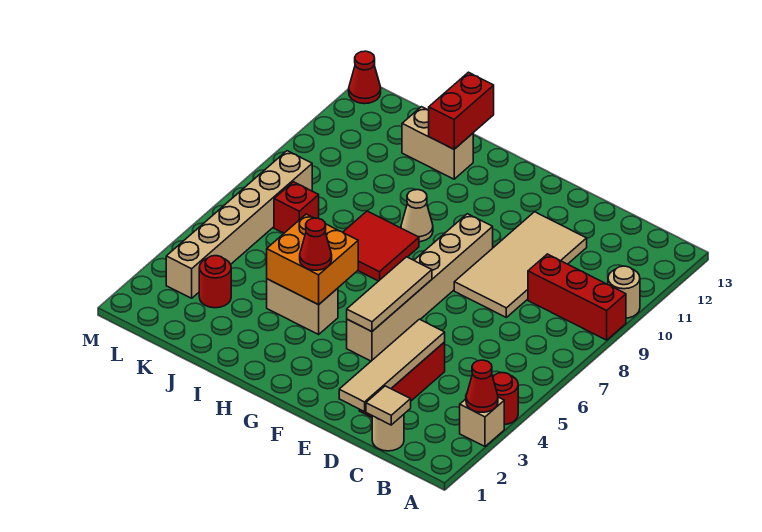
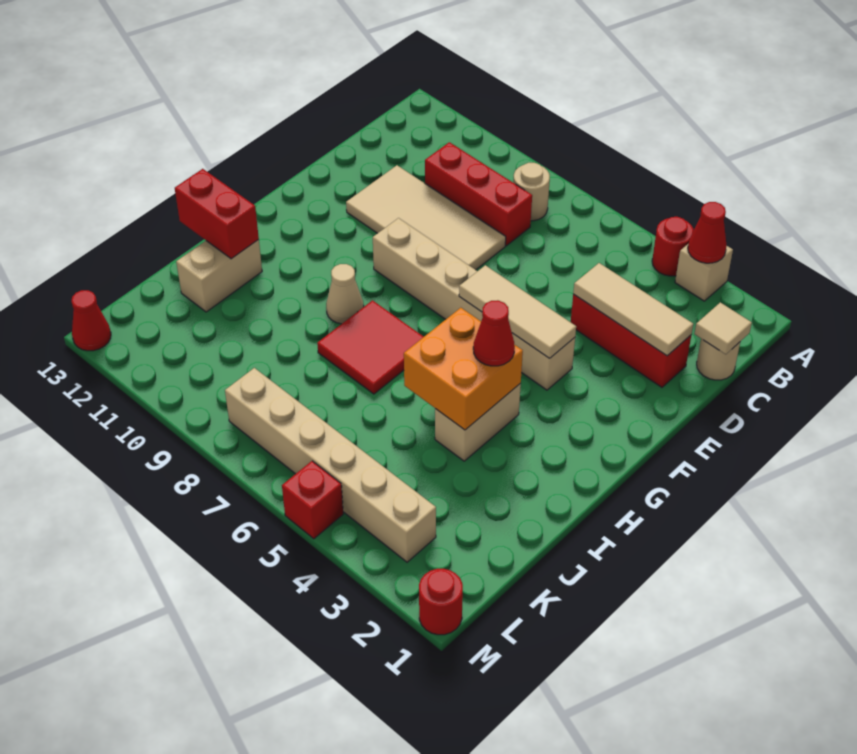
red brick A9:C9 level 1 -> red brick C8:C10 level 1
tan round brick A10 level 1 -> tan round brick B8 level 1
tan tile D1:D4 level 2 -> tan tile D2:D4 level 2
red round brick K3 level 1 -> red round brick M1 level 1
red brick K7 level 1 -> red brick M5 level 1

